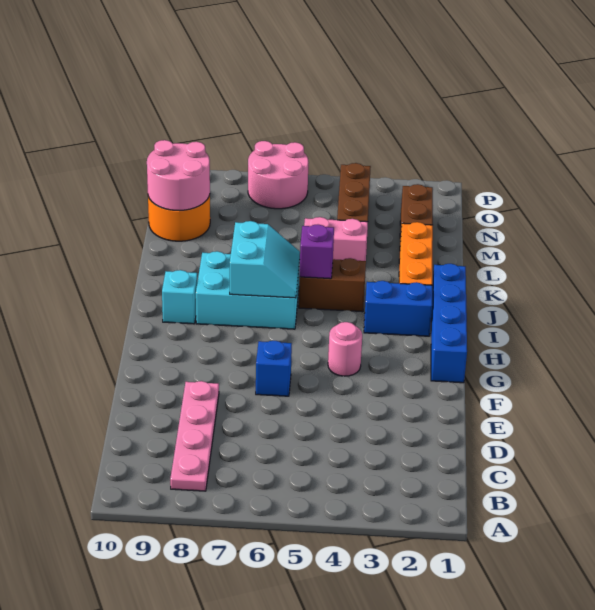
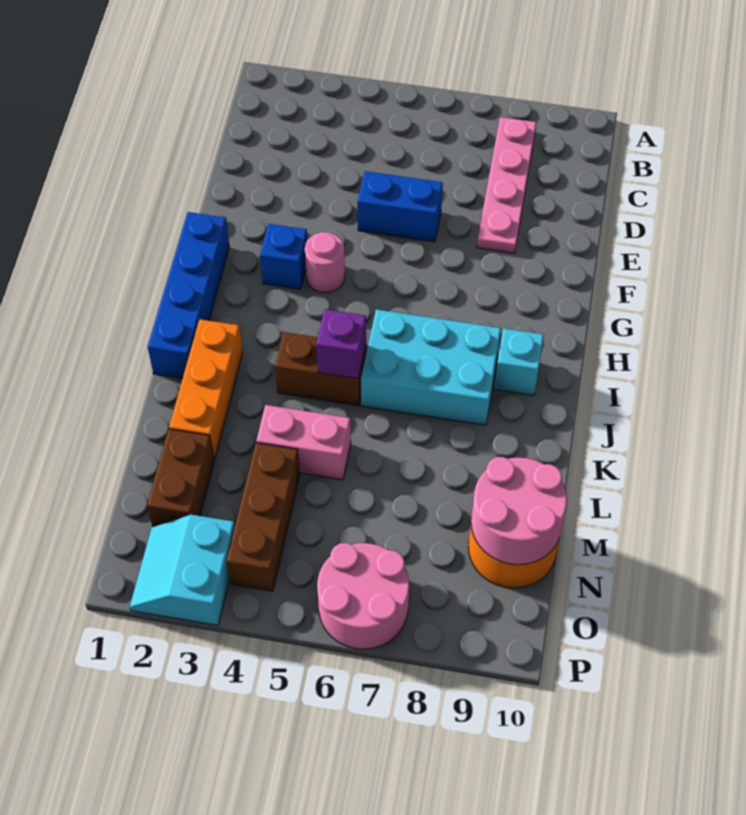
blue brick F6 level 1 -> blue brick G3 level 1
blue brick I2:I3 level 1 -> blue brick E5:E6 level 1
cyan slope I6:J7 level 2 top 7 -> cyan slope O2:P3 level 1 top 3

